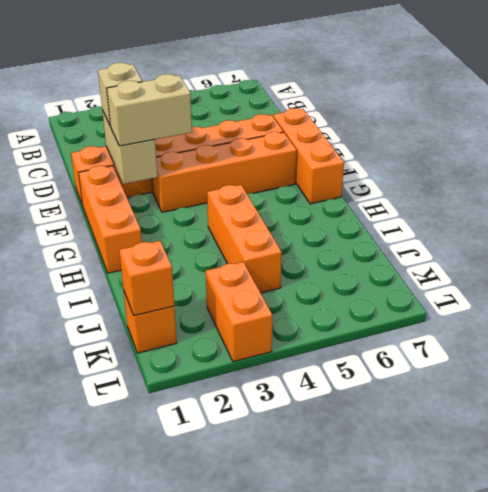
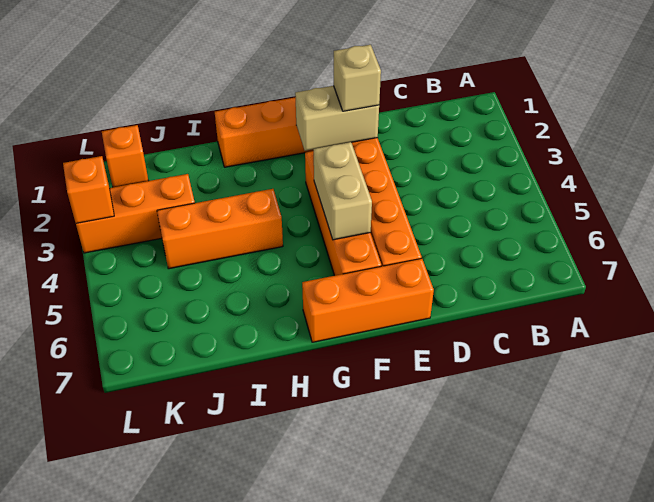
tan brick F2:F3 level 3 -> tan brick F4:F5 level 2
orange brick K1 level 2 -> orange brick L3 level 2
orange brick K3:L3 level 1 -> orange brick J3:L3 level 1

